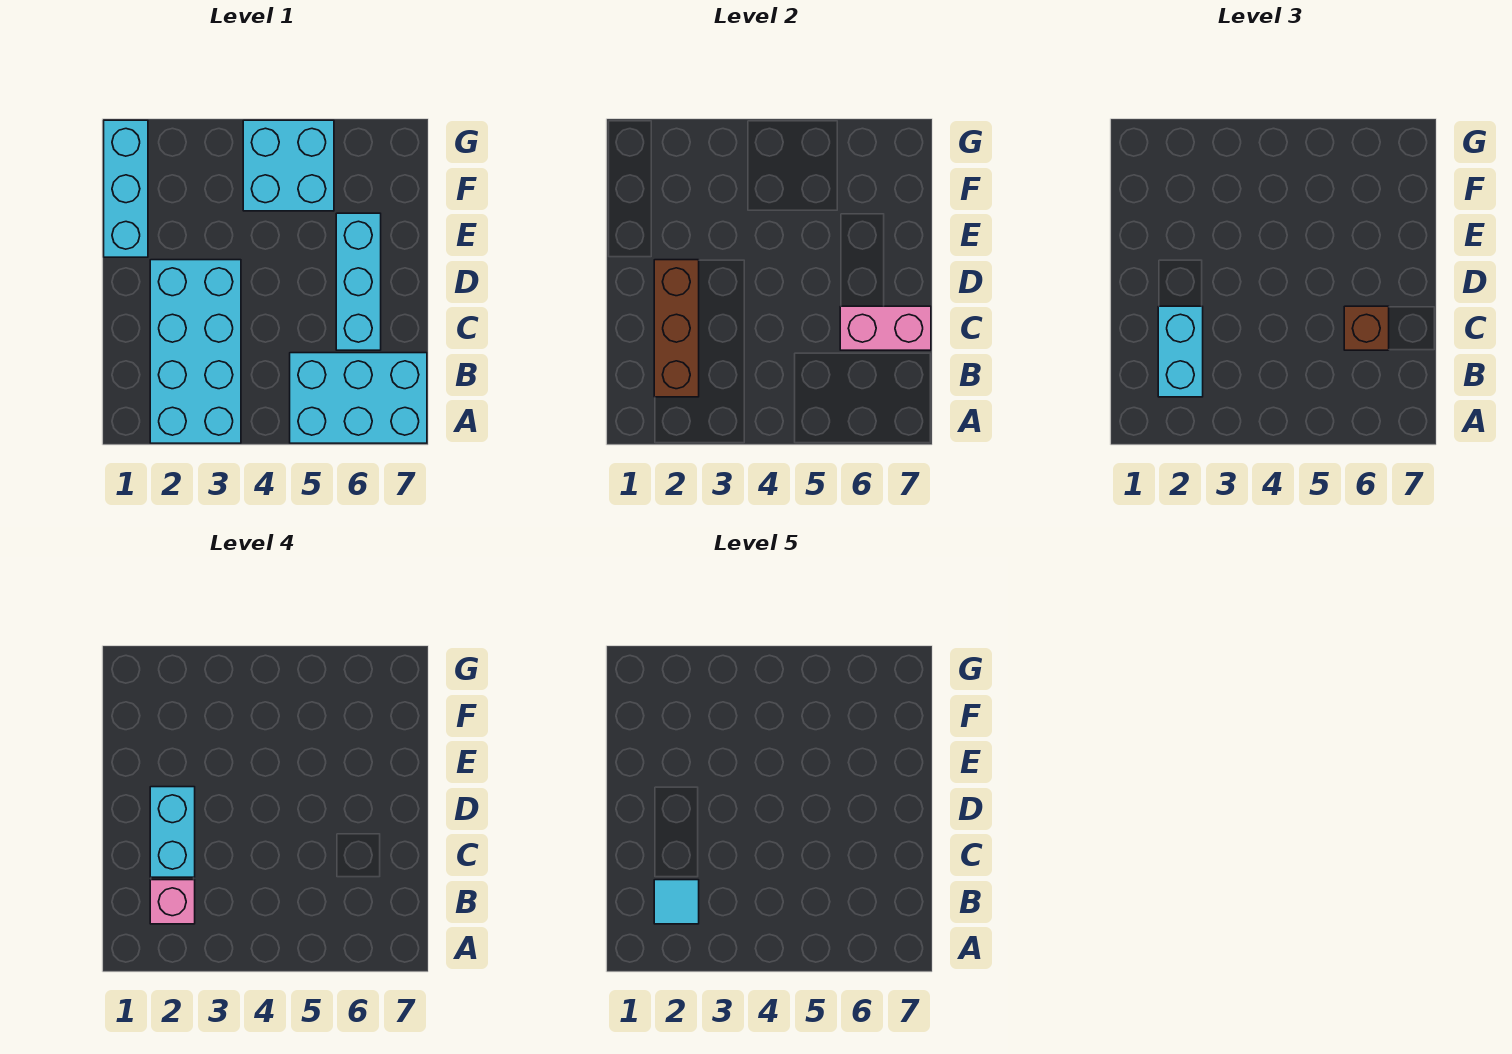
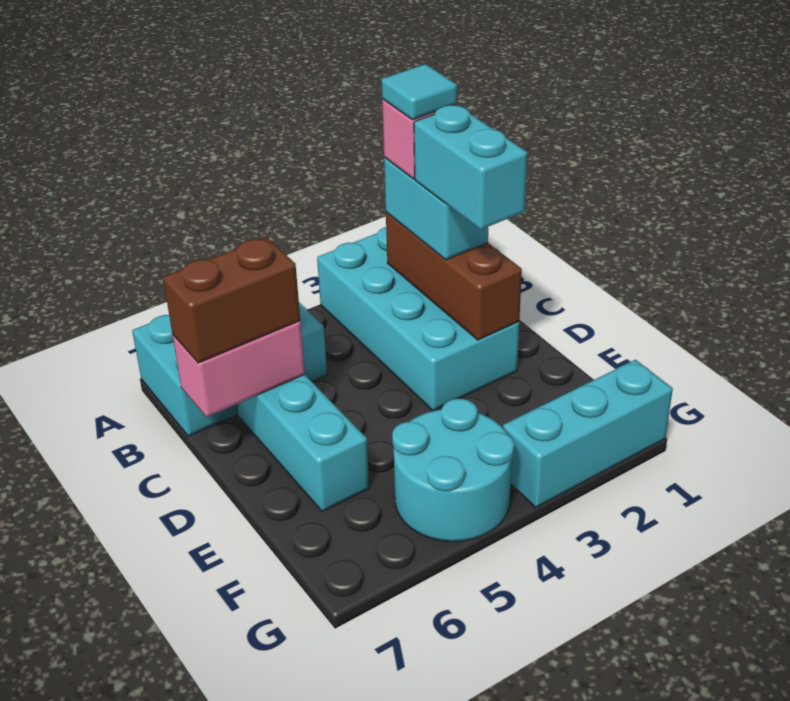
brown brick C6 level 3 -> brown brick C6:C7 level 3
cyan brick E1:G1 level 1 -> cyan brick G1:G3 level 1
cyan brick F4:G5 level 1 -> cyan round brick F4:G5 level 1

